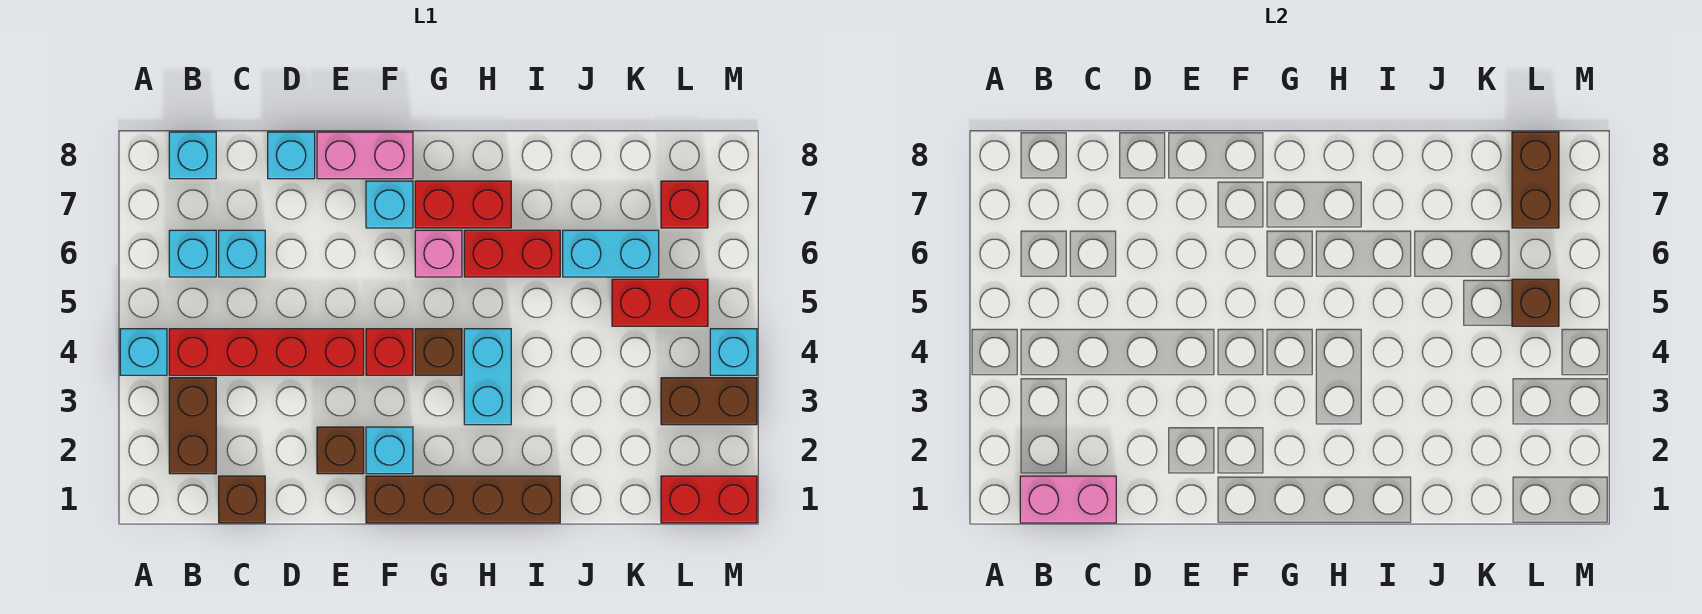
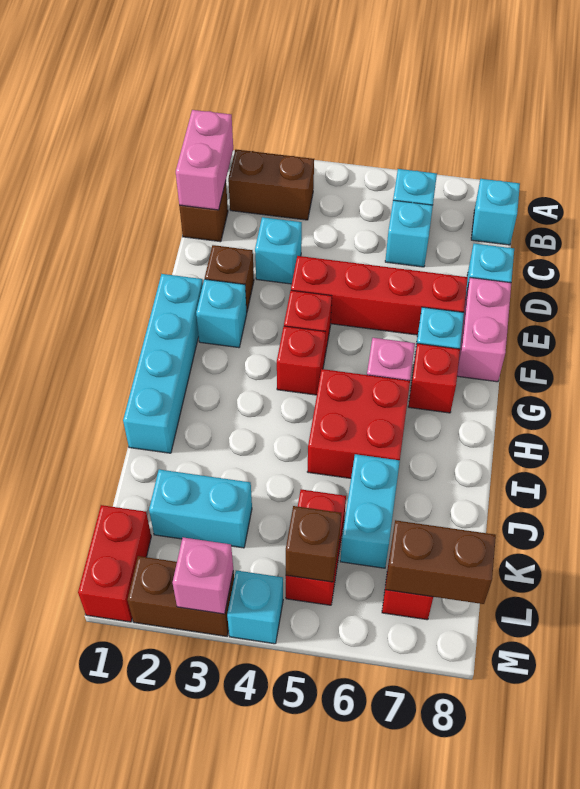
cyan brick A4 level 1 -> cyan brick D3 level 1
red brick B4:E4 level 1 -> red brick E4:E7 level 1
brown brick F1:I1 level 1 -> cyan brick F1:I1 level 1
brown brick G4 level 1 -> red brick G4 level 1
red brick G7:H7 level 1 -> red brick G7 level 1
cyan brick H3:H4 level 1 -> cyan brick K2:K3 level 1
red brick H6:I6 level 1 -> red brick H5:I6 level 1
brown brick L3:M3 level 1 -> brown brick M2:M3 level 1
none -> pink brick M3 level 2

